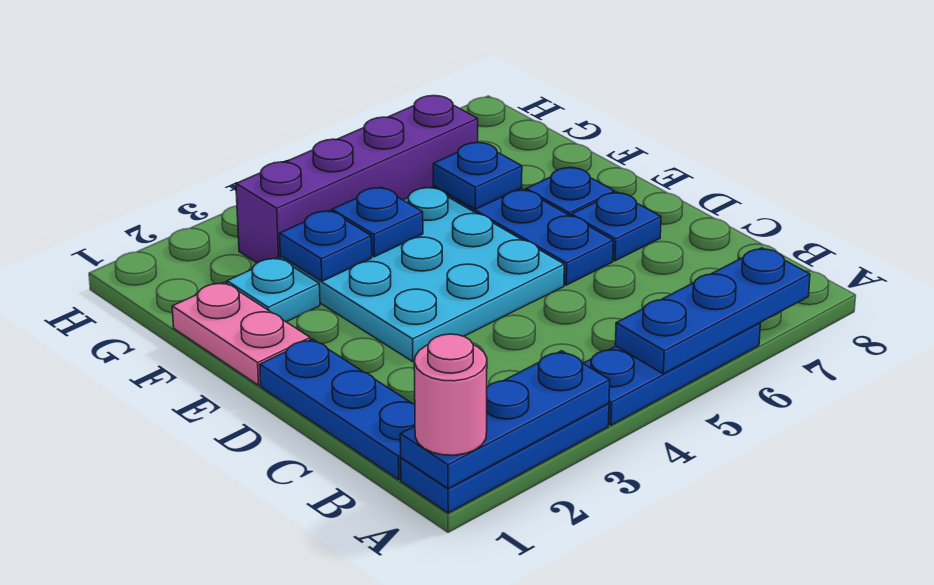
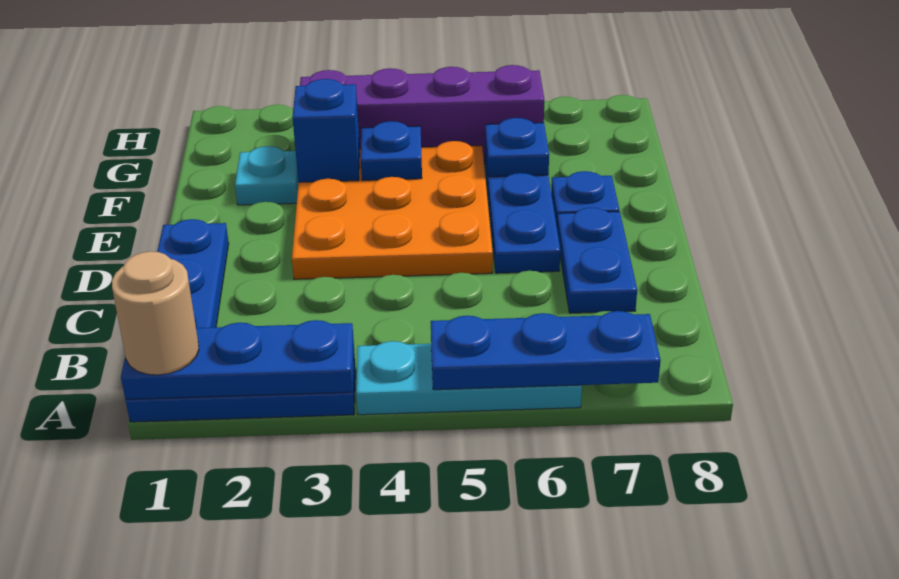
pink round brick A1 level 3 -> tan round brick A1 level 3
blue plate A4:A6 level 1 -> cyan plate A4:A6 level 1
cyan plate D3:F5 level 1 -> orange plate D3:F5 level 1
blue plate D7 level 1 -> blue plate C7:D7 level 1
pink plate E1:F1 level 1 -> none
blue plate F3 level 2 -> blue brick F3 level 2

